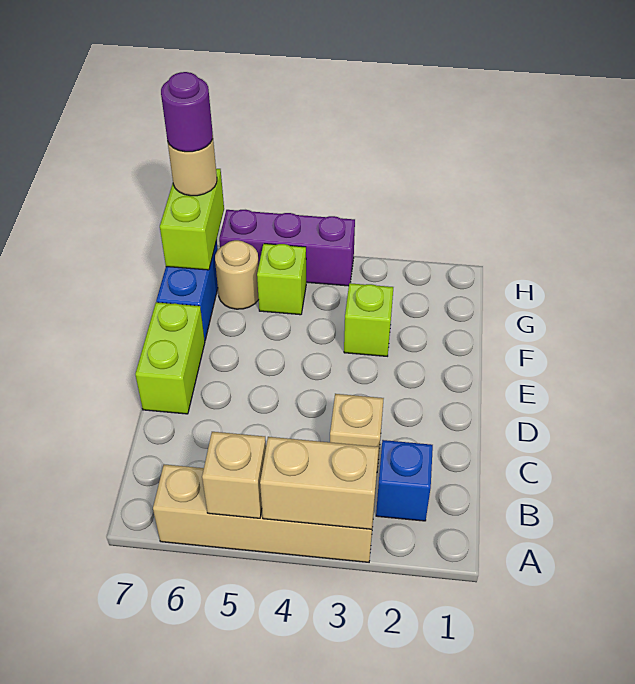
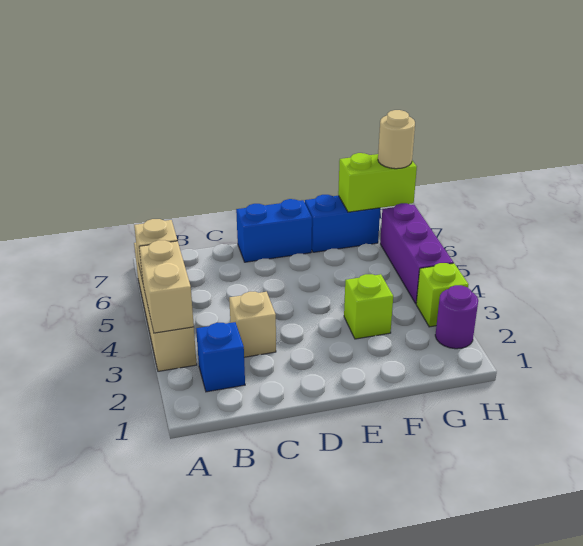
lime brick D7:E7 level 1 -> blue brick D7:E7 level 1
lime brick G5 level 1 -> lime brick H3 level 1
tan round brick G6 level 1 -> none
purple round brick H7 level 4 -> purple round brick H2 level 1

